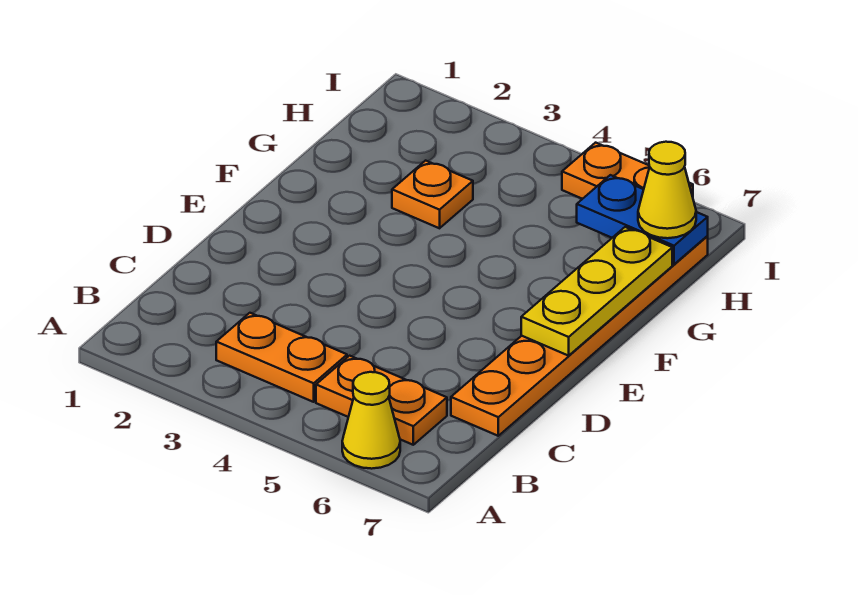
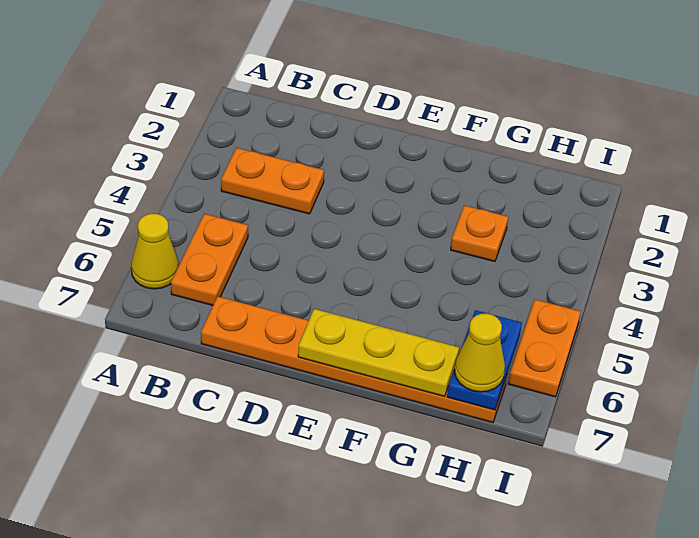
orange plate B3:B4 level 1 -> orange plate B3:C3 level 1

